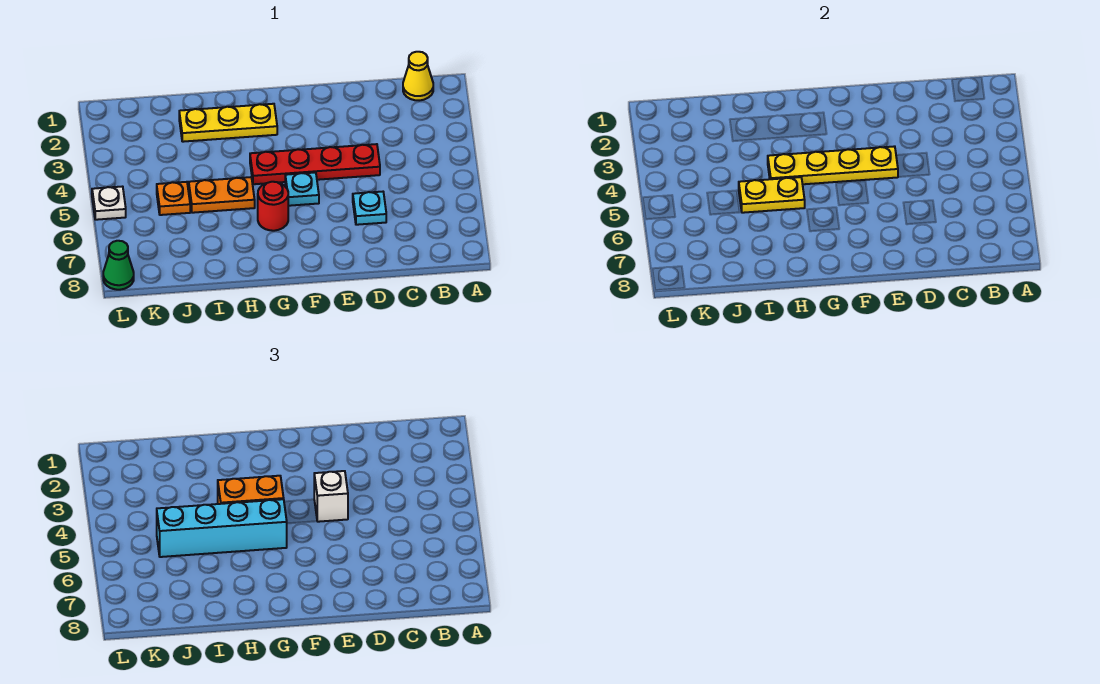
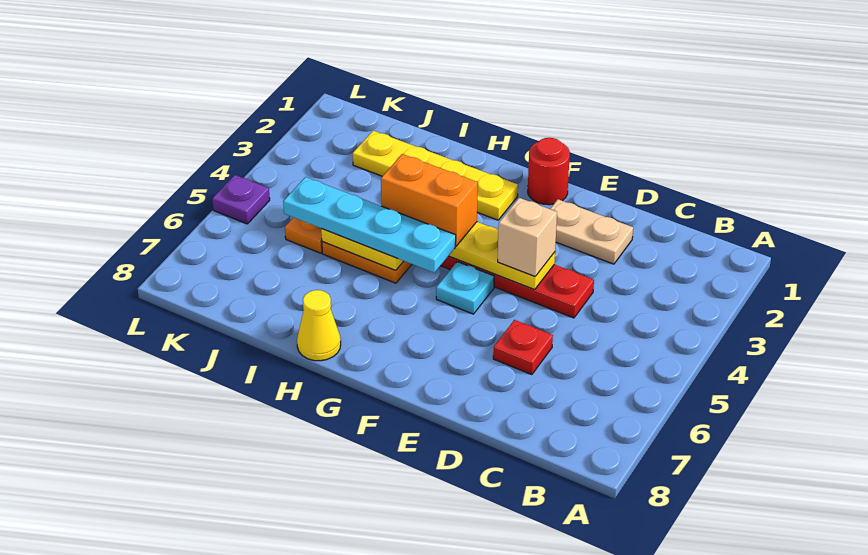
yellow cone B1 level 1 -> yellow cone H8 level 1
none -> tan plate D2:E2 level 1
cyan plate D6 level 1 -> red plate D6 level 1
white brick E4 level 3 -> tan brick E4 level 3
yellow plate G2:I2 level 1 -> yellow plate G2:J2 level 1
cyan brick G5:J5 level 3 -> cyan plate G5:J5 level 3
red round brick G6 level 1 -> red round brick F1 level 1
white plate L5 level 1 -> purple plate L5 level 1
green cone L8 level 1 -> none

